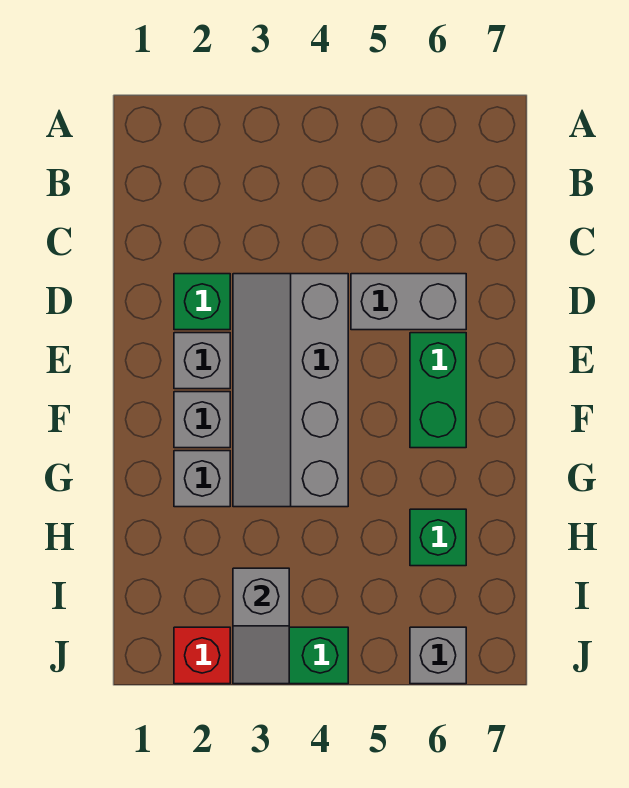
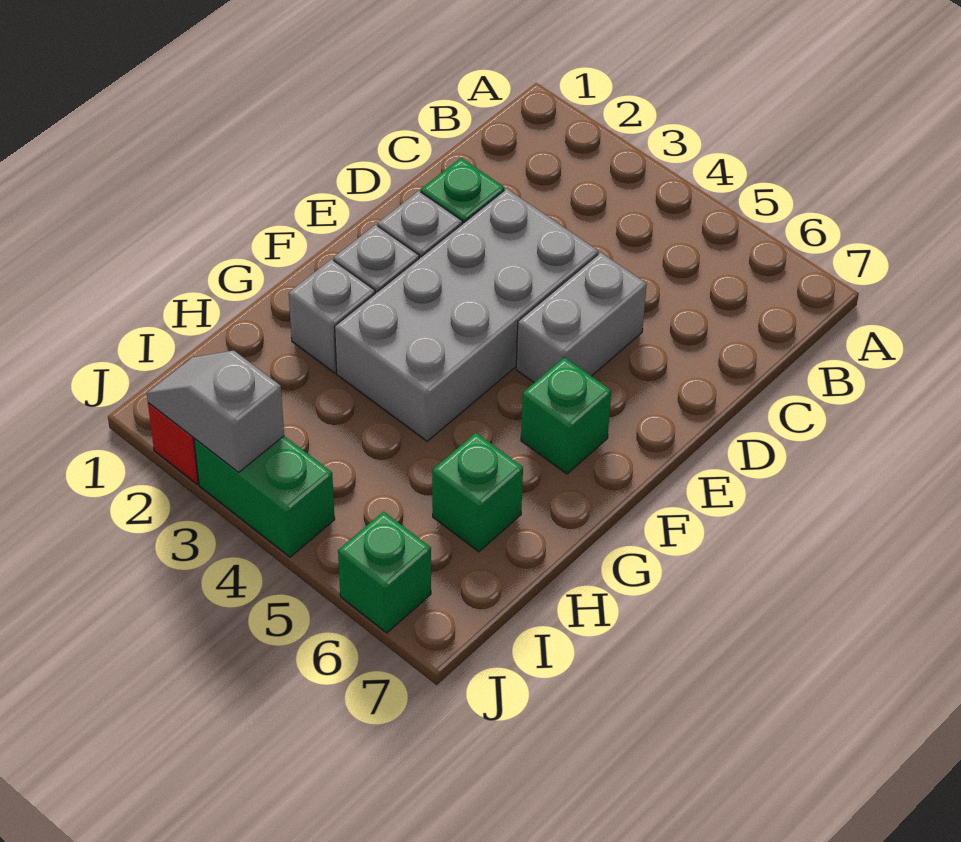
grey slope D3:G4 level 1 top 4 -> grey brick D3:G4 level 1
grey brick D5:D6 level 1 -> grey brick D5:E5 level 1
green brick E6:F6 level 1 -> green brick F6 level 1
grey slope I3:J3 level 2 top I -> grey slope J2:J3 level 2 top 3
grey brick J6 level 1 -> green brick J6 level 1

